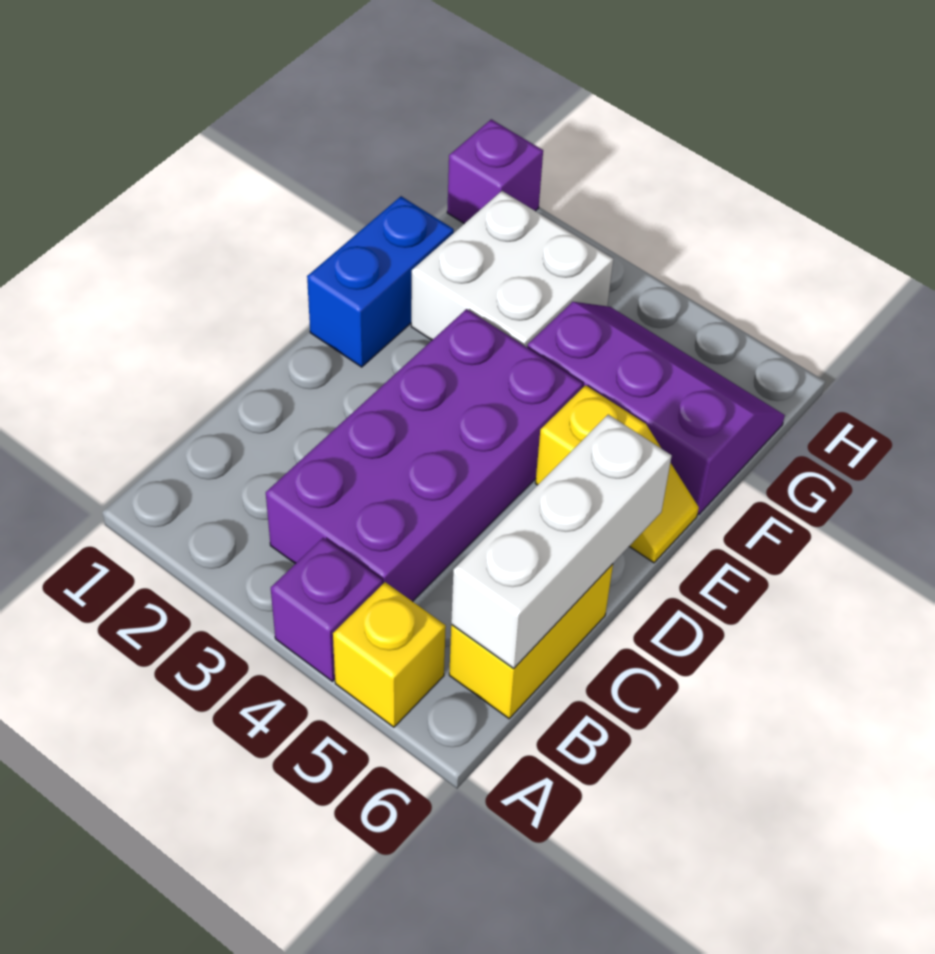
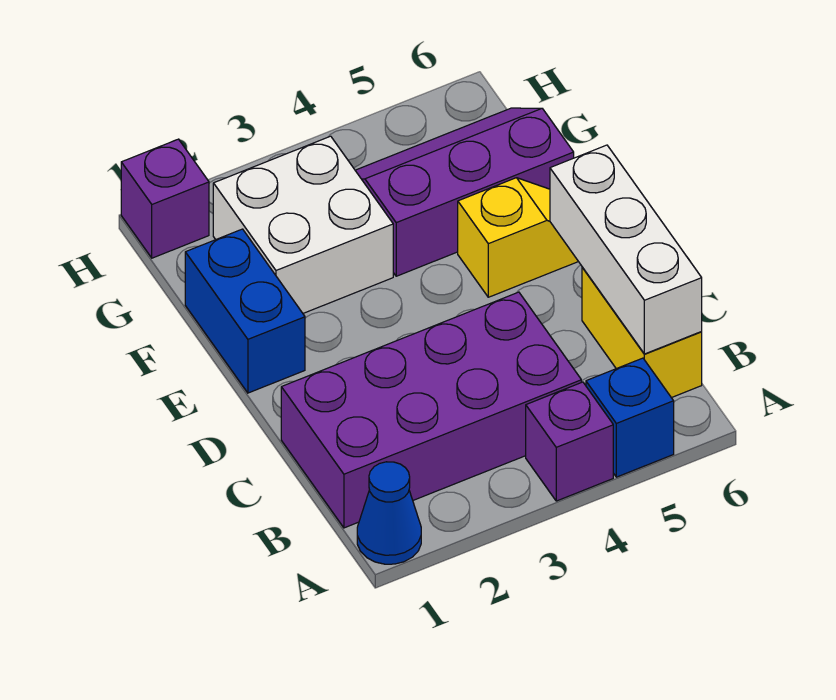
none -> blue cone A1 level 1
yellow brick A5 level 1 -> blue brick A5 level 1
purple brick B3:E4 level 1 -> purple brick B1:C4 level 1

